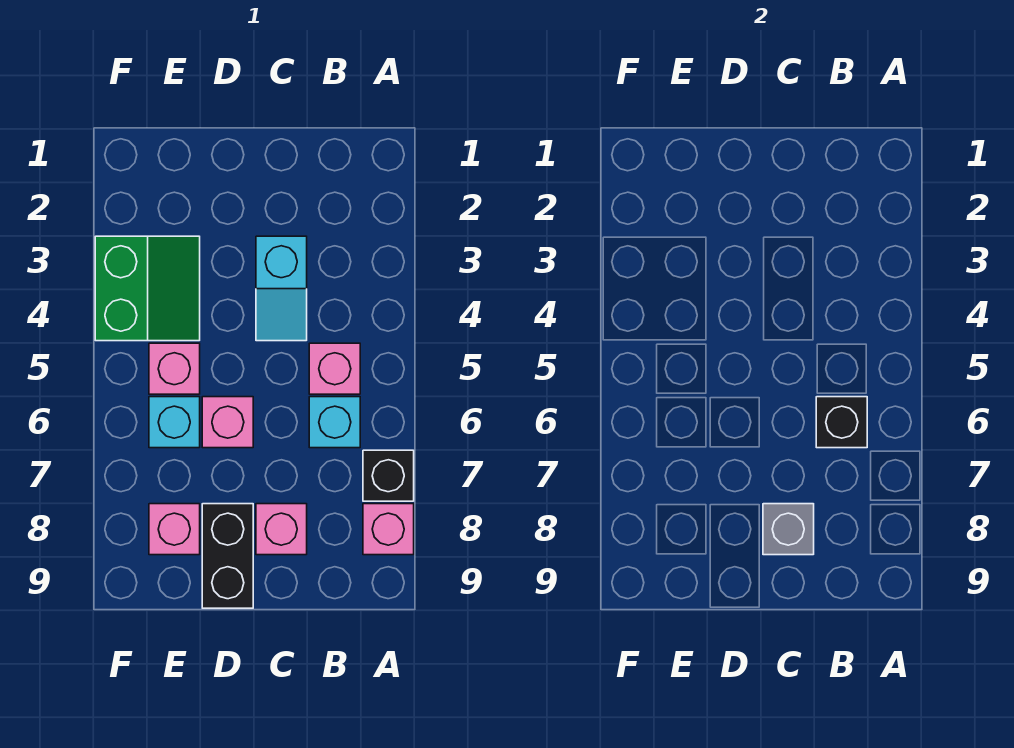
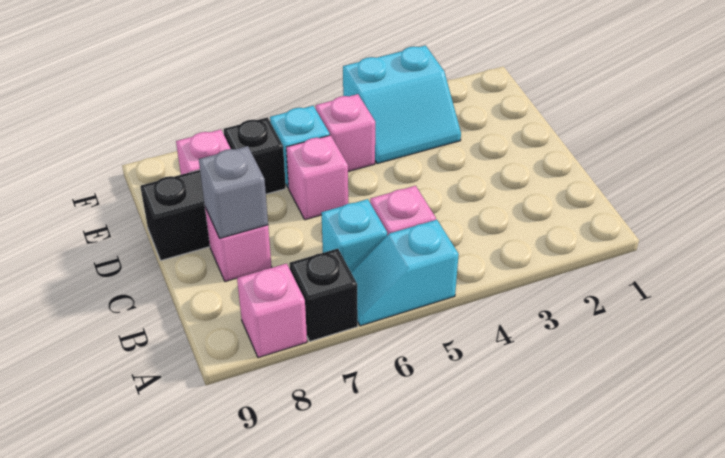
black brick B6 level 2 -> black brick E7 level 1
cyan slope C3:C4 level 1 top 3 -> cyan slope A5:A6 level 1 top 5
green slope E3:F4 level 1 top F -> cyan slope E3:F4 level 1 top F

